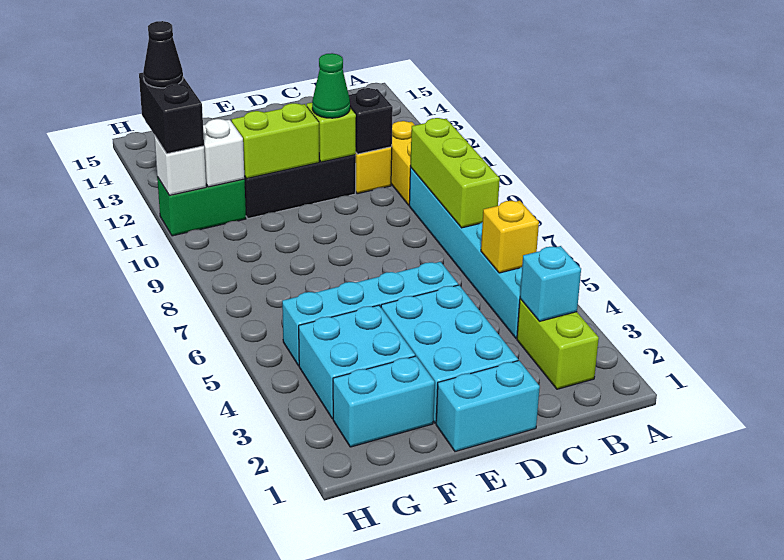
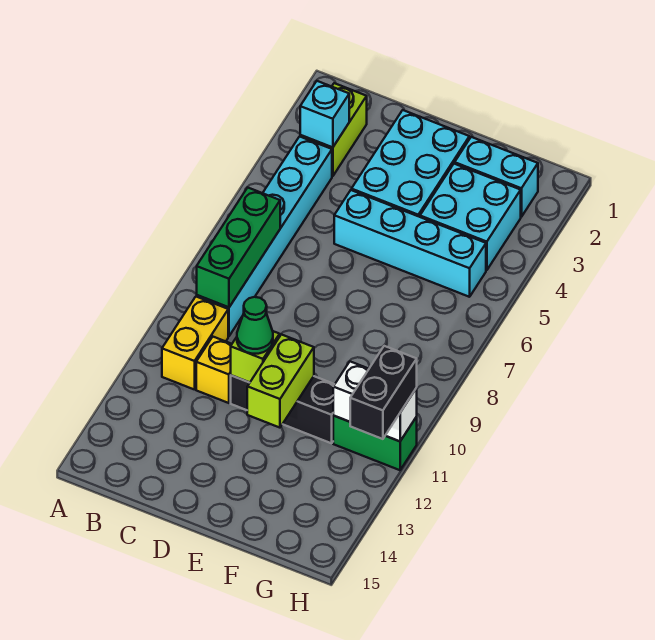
yellow brick B5 level 2 -> none
lime brick B7:B9 level 2 -> green brick B7:B9 level 2
black brick C11 level 2 -> none
cyan brick D1:E1 level 1 -> none
lime brick E11:F11 level 2 -> lime brick E11:E12 level 2
black cone H12 level 4 -> none

